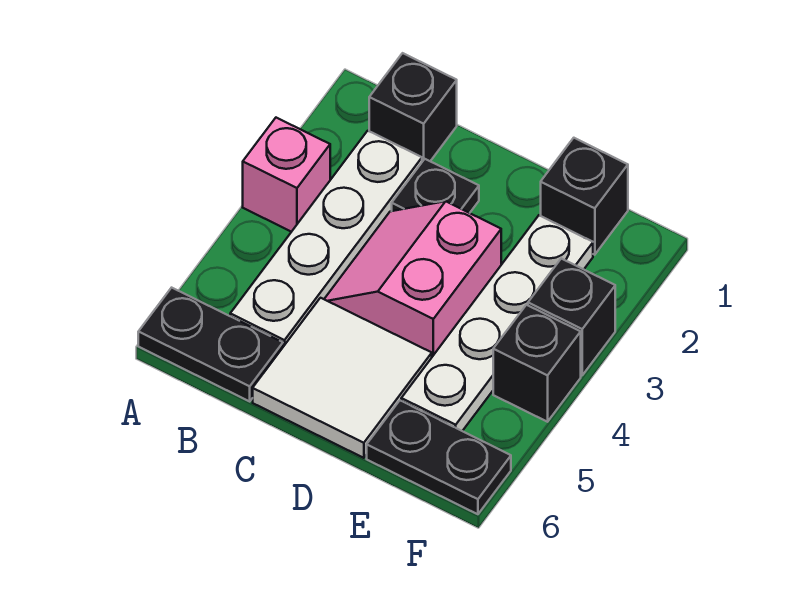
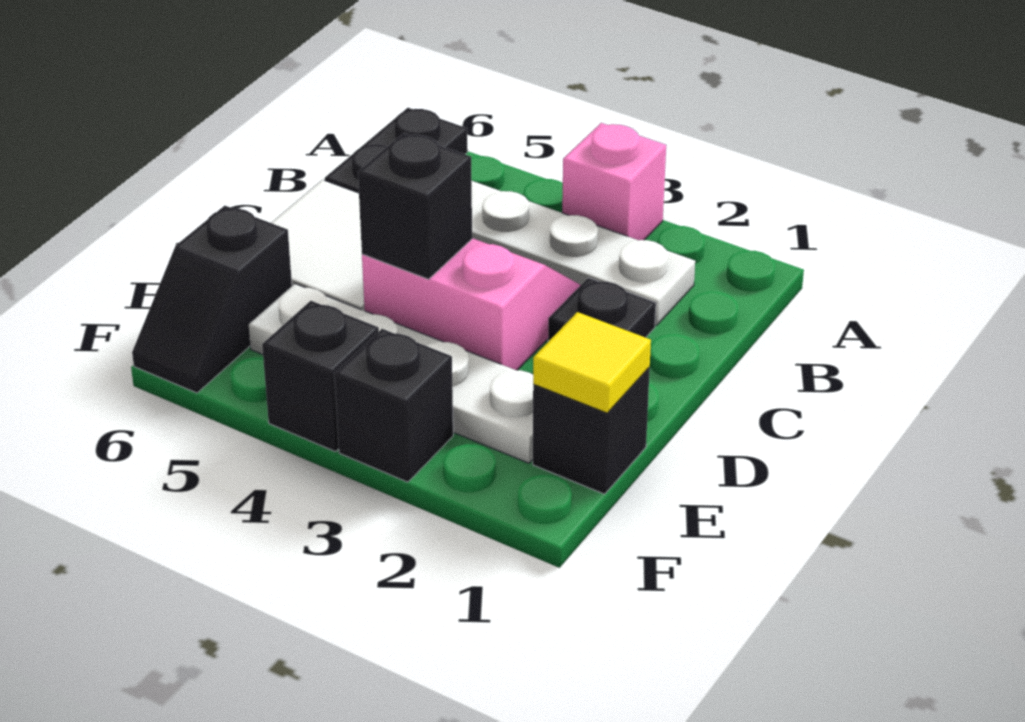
black brick B1 level 1 -> black brick D4 level 2
none -> yellow tile E1 level 2
black plate E6:F6 level 1 -> black slope E6:F6 level 1 top E

